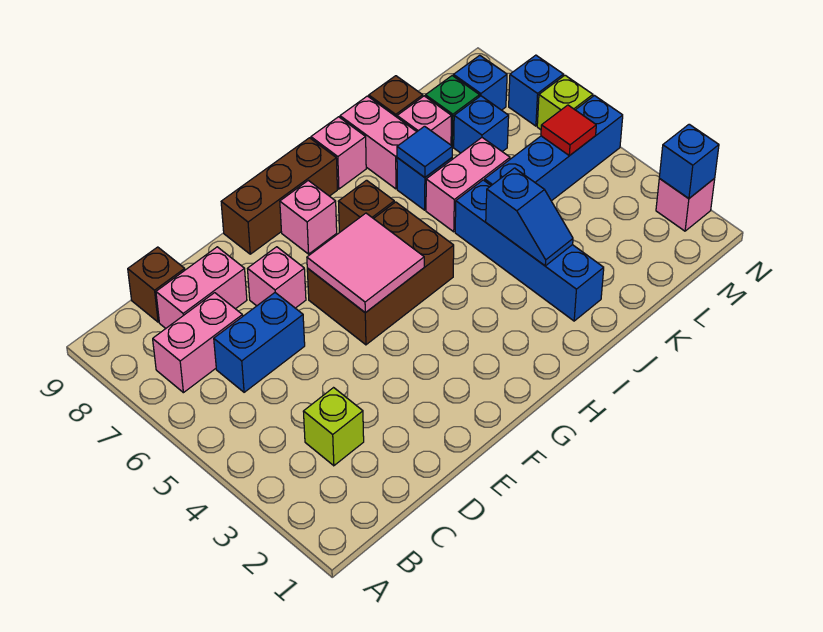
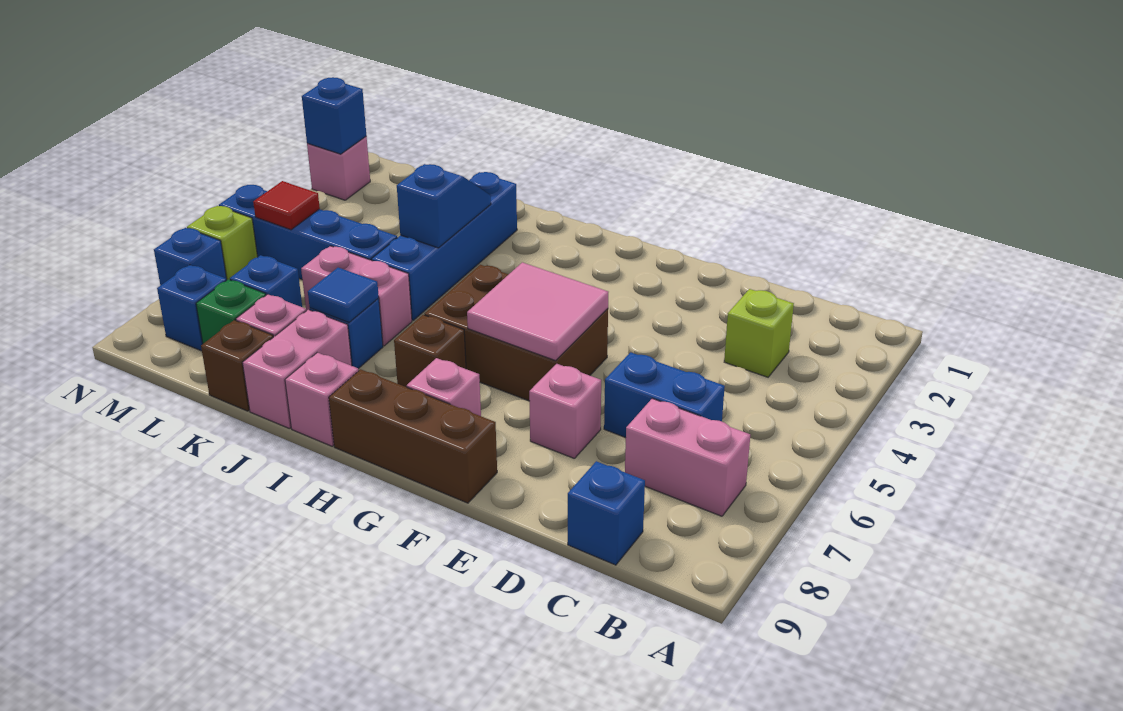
pink brick C8:D8 level 1 -> none
brown brick C9 level 1 -> blue brick C9 level 1

